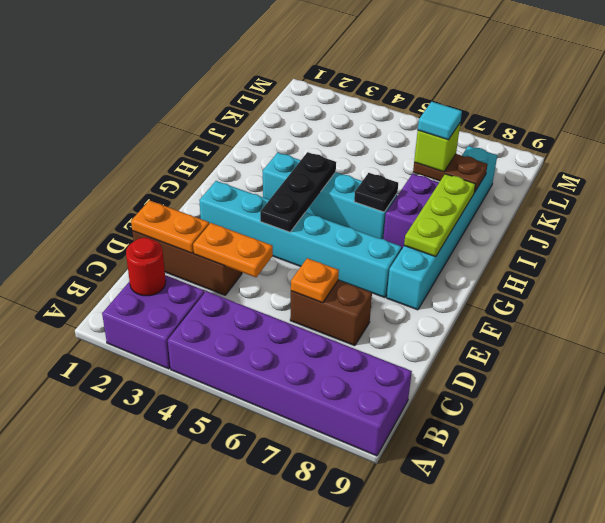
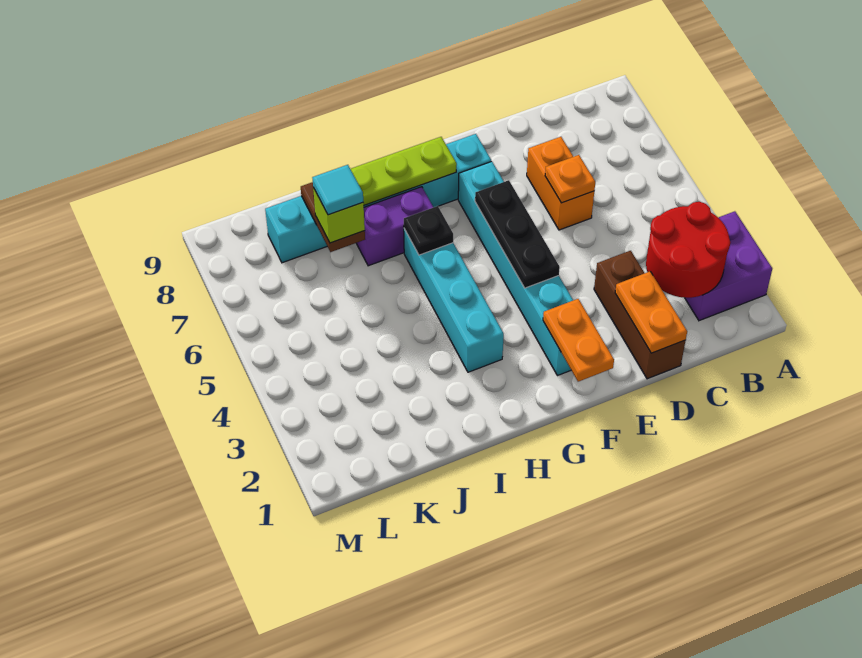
purple brick A4:B9 level 1 -> none
red round brick B2 level 2 -> red round brick B2:C3 level 2
orange plate D3:D4 level 2 -> orange plate F1:F2 level 2
brown brick D6:D7 level 1 -> orange brick D6:D7 level 1
black plate F4:H4 level 2 -> black plate F4:F6 level 2

